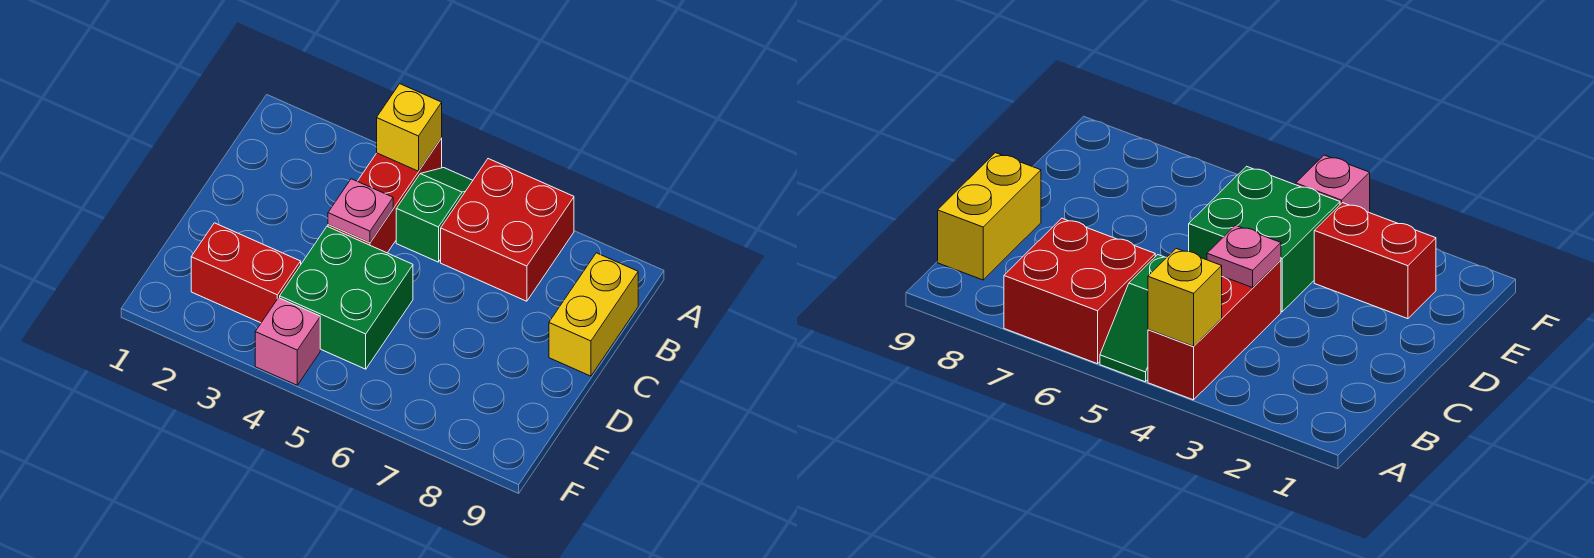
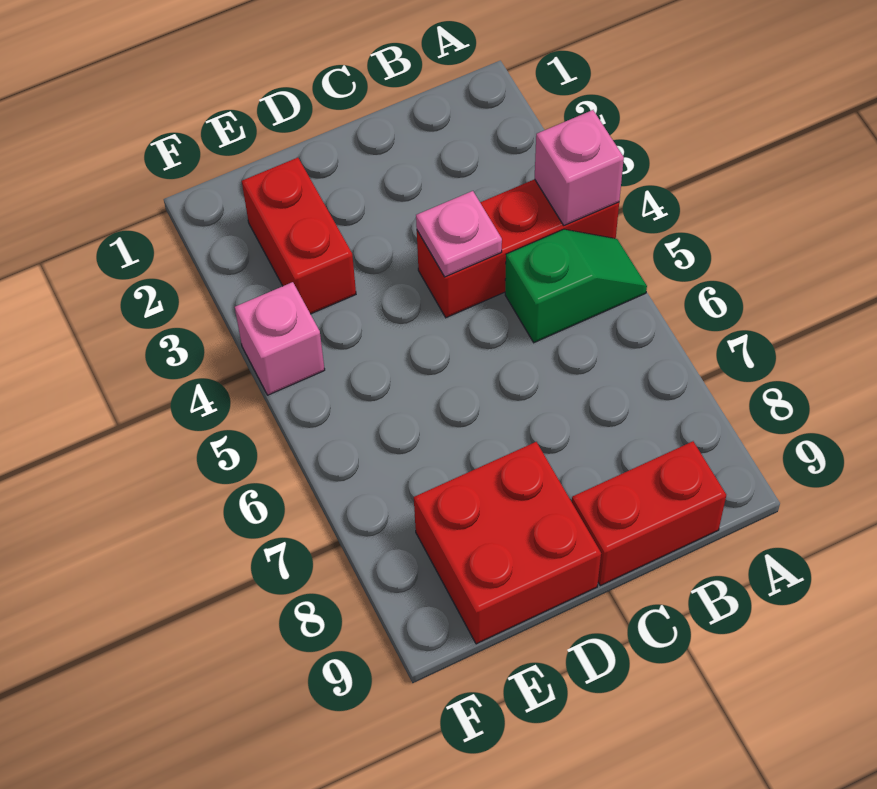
yellow brick A4 level 2 -> pink brick A4 level 2
red brick A6:B7 level 1 -> red brick D8:E9 level 1
yellow brick B9:C9 level 1 -> red brick B9:C9 level 1
green brick D4:E5 level 1 -> none

